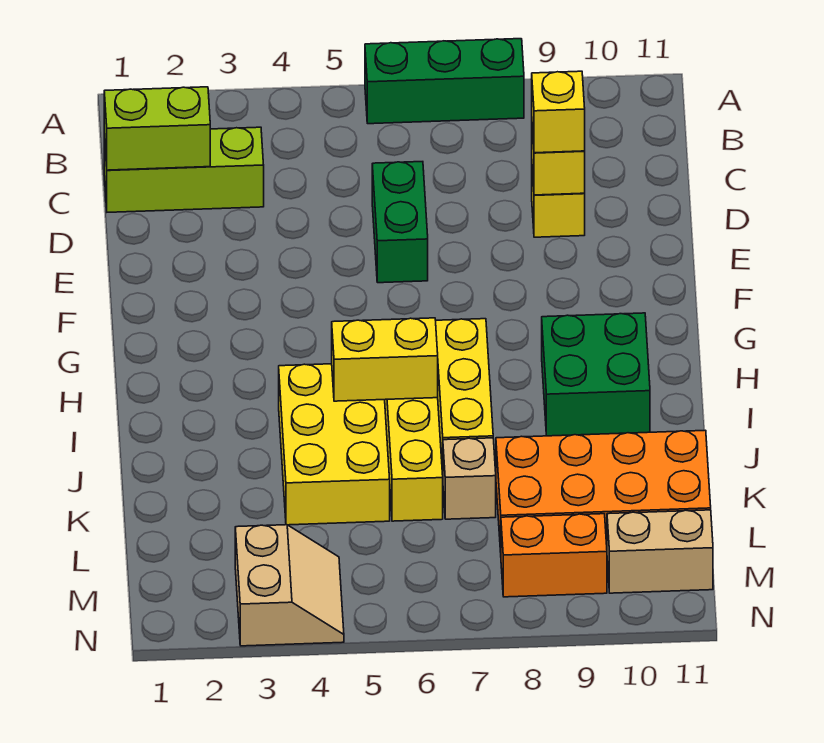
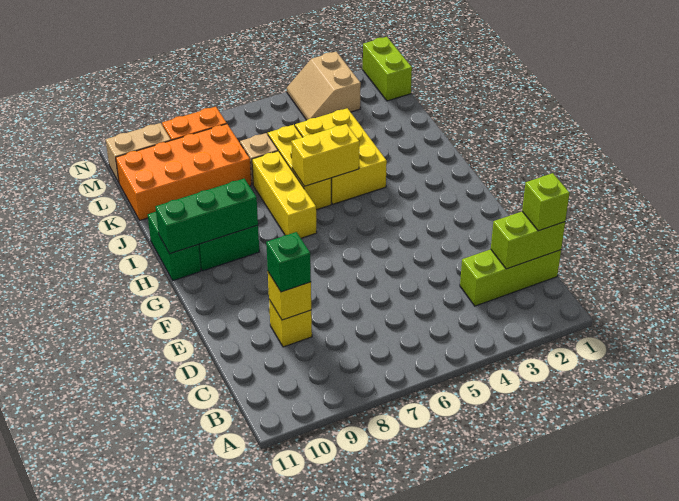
green brick A6:A8 level 1 -> green brick H9:H11 level 2
none -> lime brick C1 level 3
green brick D6:E6 level 1 -> green brick H11:I11 level 1
yellow brick D9 level 3 -> green brick D9 level 3
none -> lime brick M1:N1 level 1

